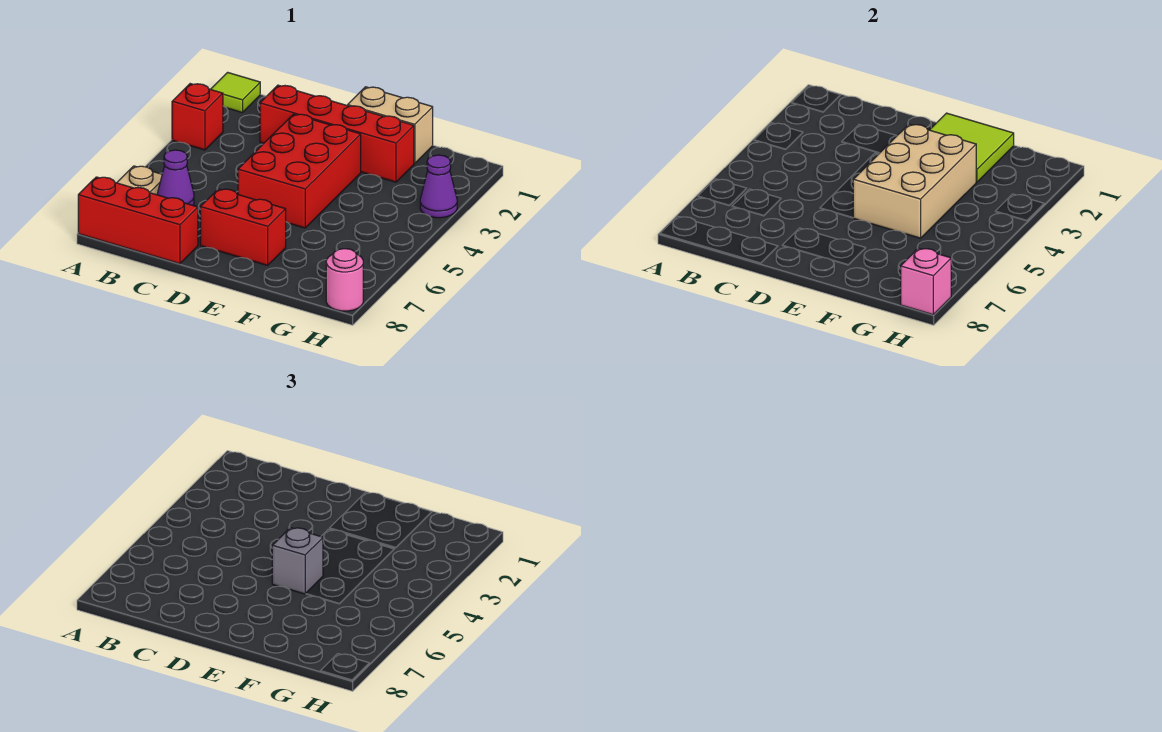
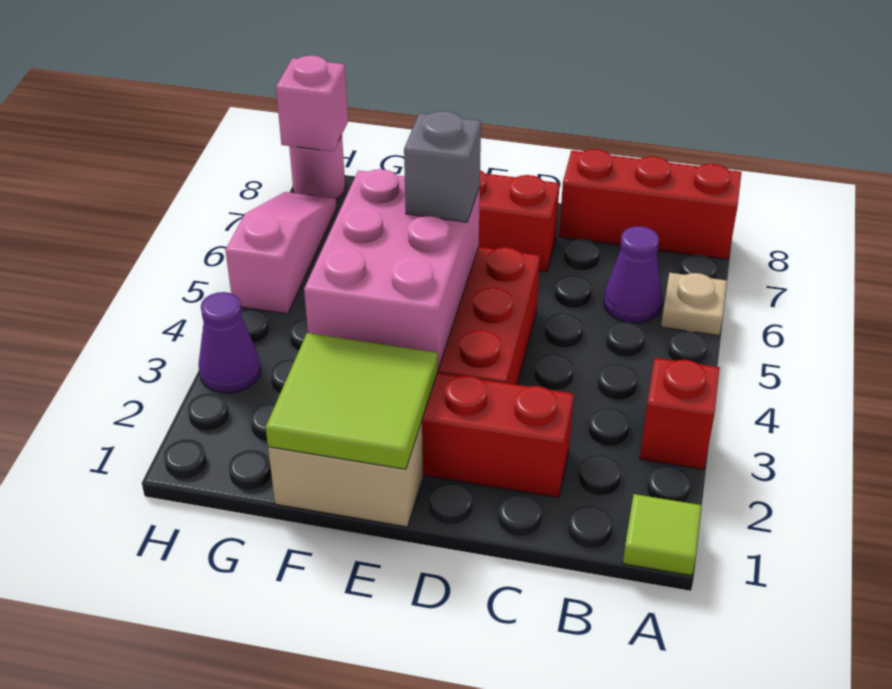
tan brick E3:F5 level 2 -> pink brick E3:F5 level 2
none -> pink slope H5:H7 level 1 top 5

